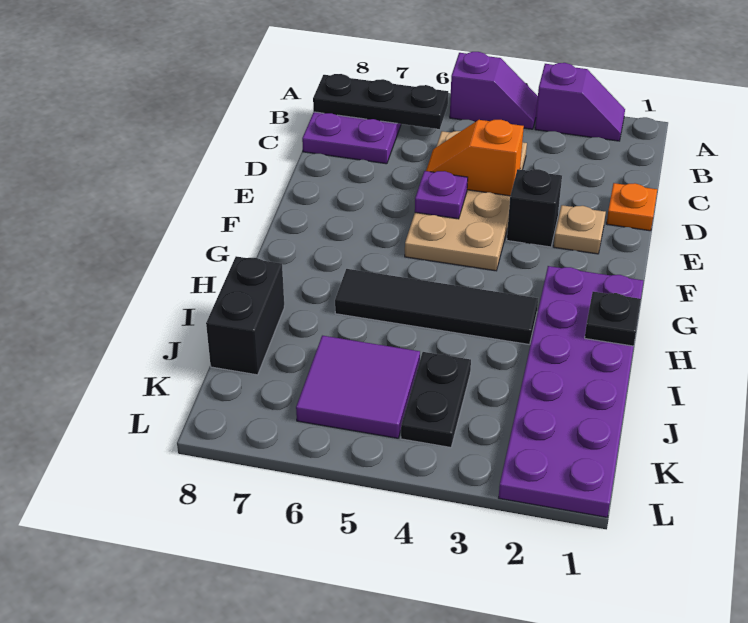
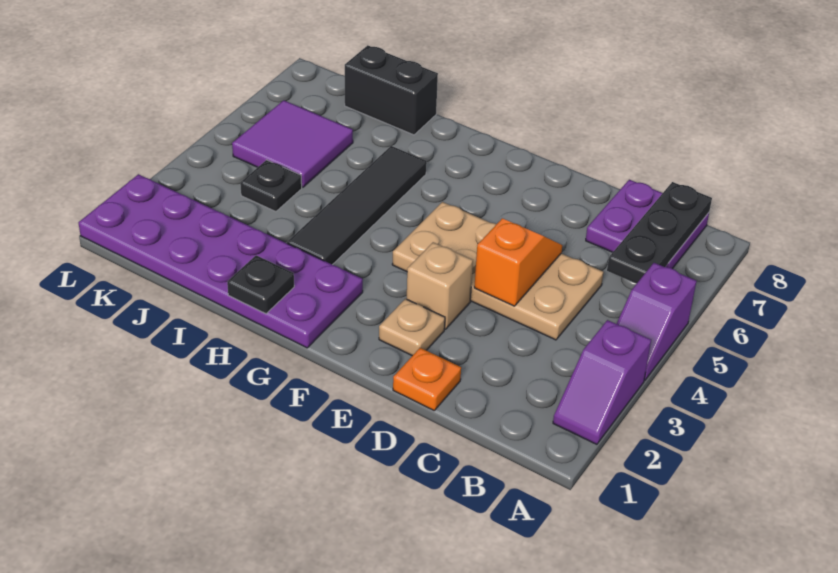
black brick E3 level 1 -> tan brick E3 level 1
purple plate E5 level 2 -> none
black plate J4:K4 level 1 -> black plate J4 level 1

